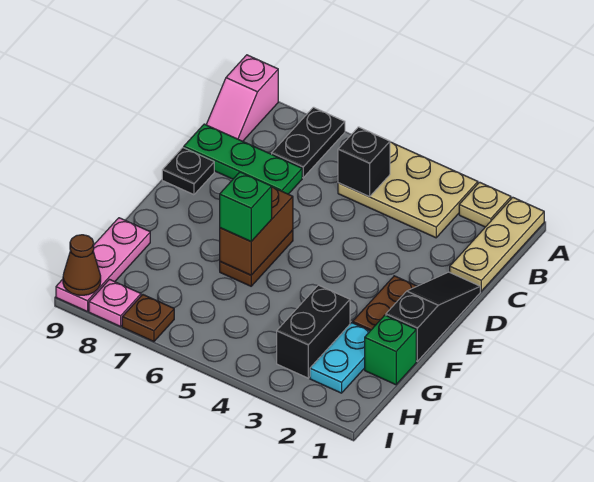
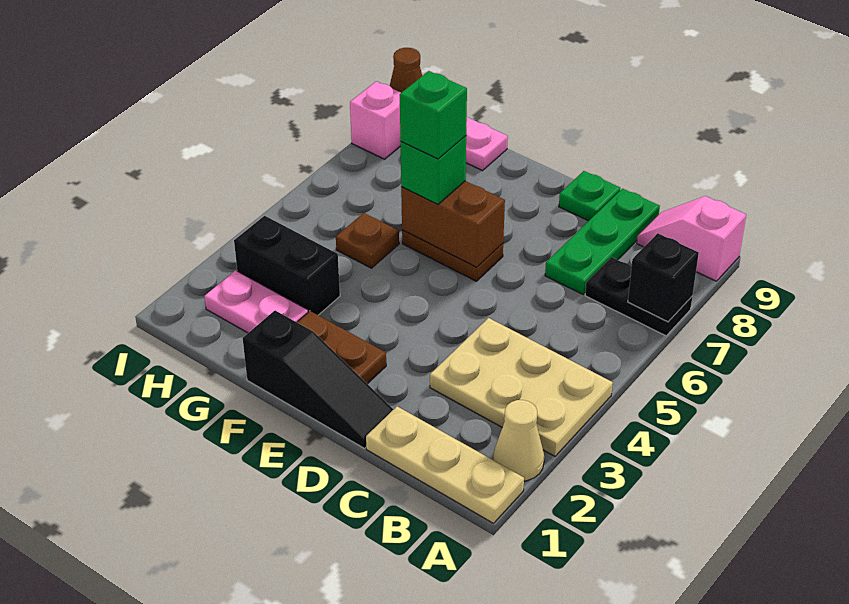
tan plate A2 level 1 -> tan cone A2 level 1
tan plate A3:B5 level 1 -> tan plate A3:C4 level 1
black brick B5 level 2 -> black brick A7 level 2
black plate D9 level 1 -> green plate D9 level 1
green brick G1 level 1 -> green brick F6 level 4
cyan plate G2:H2 level 1 -> pink plate G2:H2 level 1
brown plate I7 level 1 -> brown plate G5 level 1
pink plate I8 level 1 -> pink brick I8 level 1

